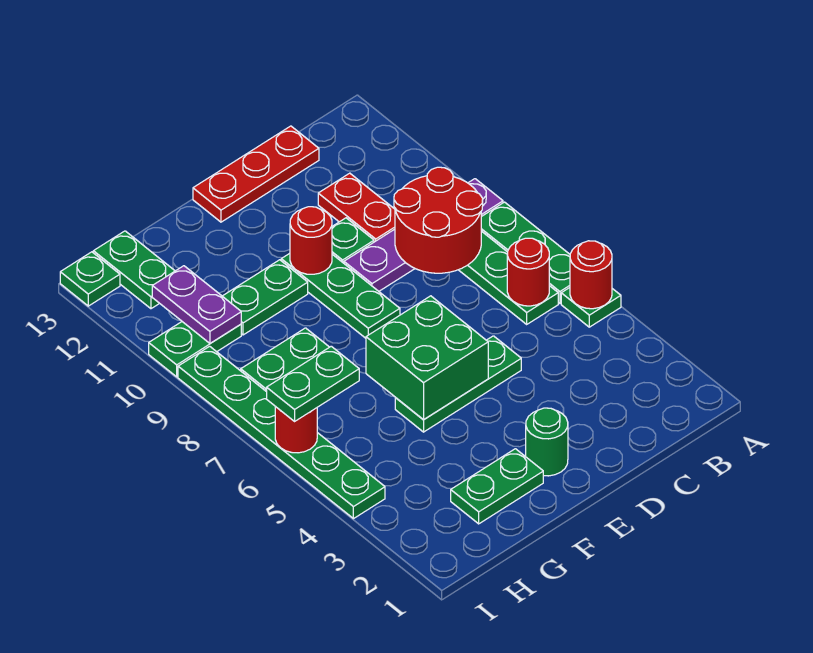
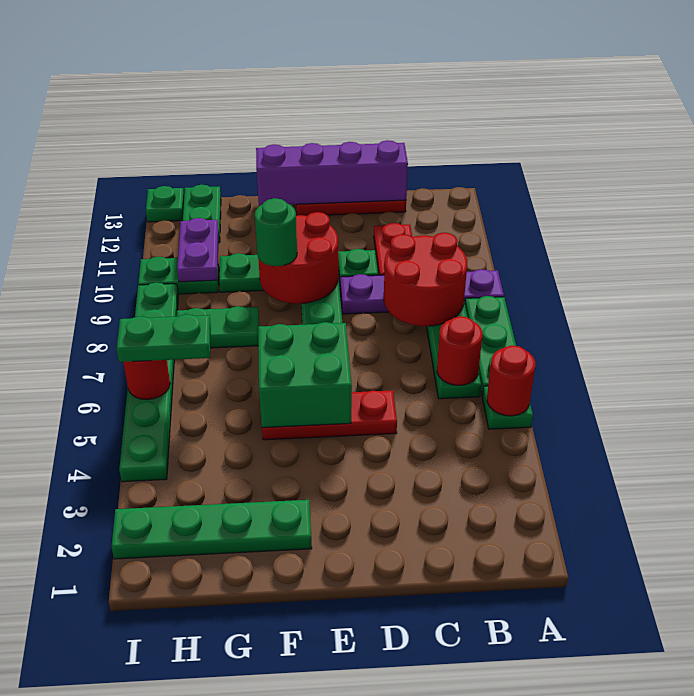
none -> purple brick C13:F13 level 2
green plate D5:F5 level 1 -> red plate D5:F5 level 1
green round brick E2 level 1 -> green round brick F9 level 3
red round brick E10 level 2 -> red round brick E9:F10 level 2
green plate F2:G2 level 1 -> green plate F2:I2 level 1

